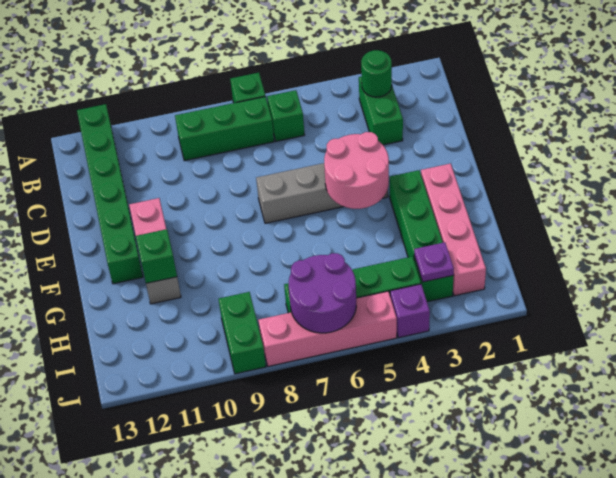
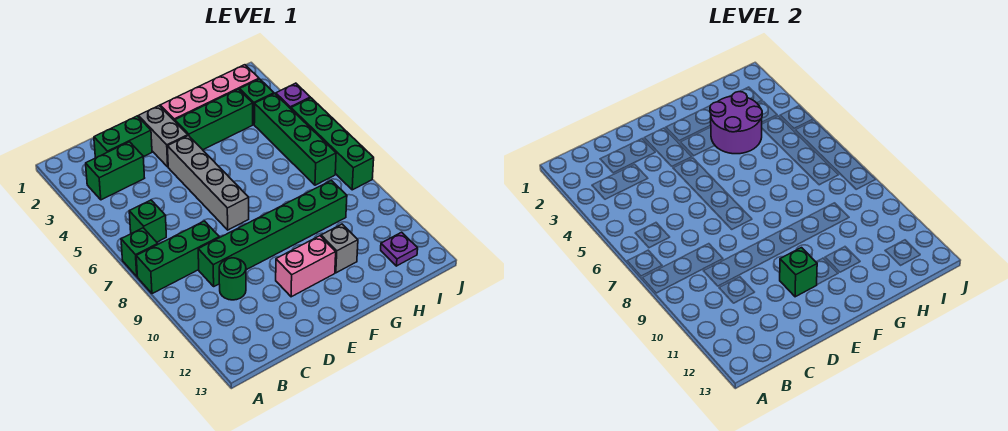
green brick A12:F12 level 1 -> green brick C9:H9 level 1
green round brick B3 level 2 -> green round brick C10 level 1
green brick B7:B9 level 1 -> green brick A8:C8 level 1
none -> grey brick E2:E3 level 1
pink round brick E4:F5 level 2 -> none
green brick G11 level 2 -> green brick E11 level 2
purple plate I3 level 2 -> purple plate I12 level 1
purple round brick I6:J7 level 2 -> purple round brick G3:H4 level 2
green brick I9:J9 level 1 -> green brick C2:D2 level 1
pink brick J5:J8 level 1 -> green brick J5:J8 level 1

